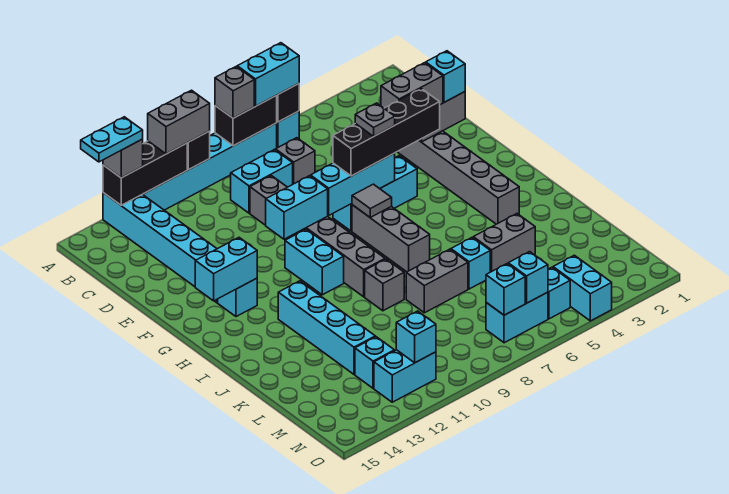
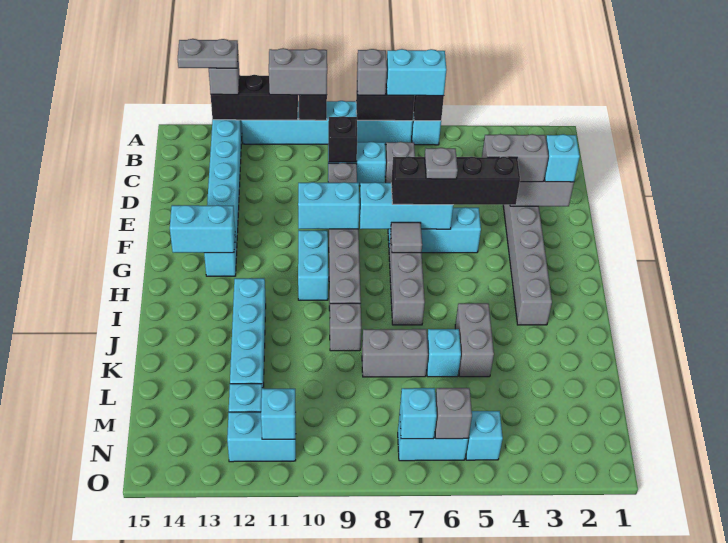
cyan plate A13:A14 level 4 -> grey plate A13:A14 level 4
none -> black brick C9 level 2
grey brick K4:K5 level 1 -> grey brick J5:K5 level 1
cyan brick N4:O4 level 1 -> none
cyan brick N6 level 2 -> grey brick N6 level 2

